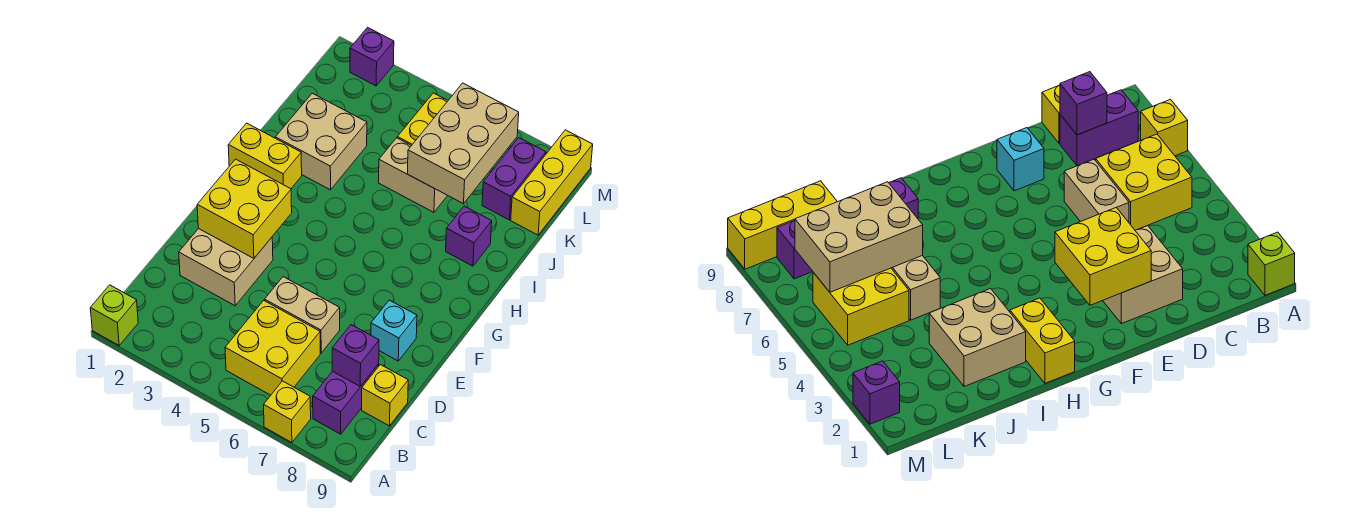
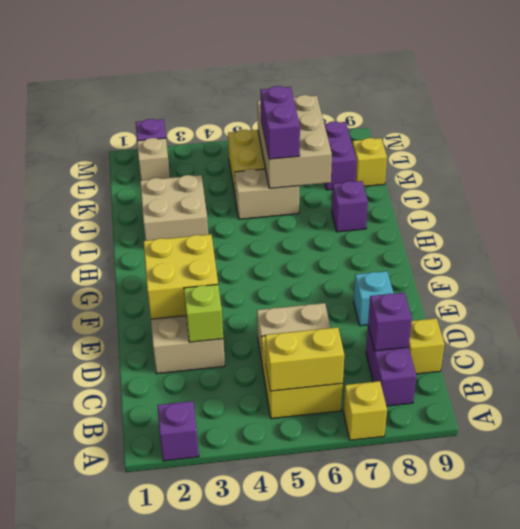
lime brick A1 level 1 -> lime brick D3 level 2
none -> purple brick A2 level 1
yellow brick H1:H2 level 1 -> yellow brick B5:B6 level 2
none -> purple brick J6:K6 level 3
yellow brick K9:M9 level 1 -> yellow brick K9 level 1
none -> tan brick L2 level 1

